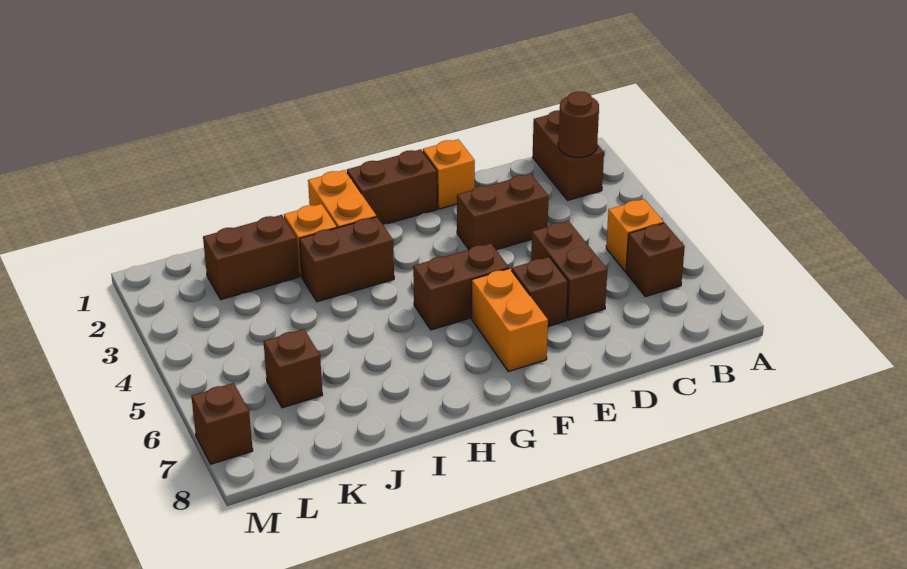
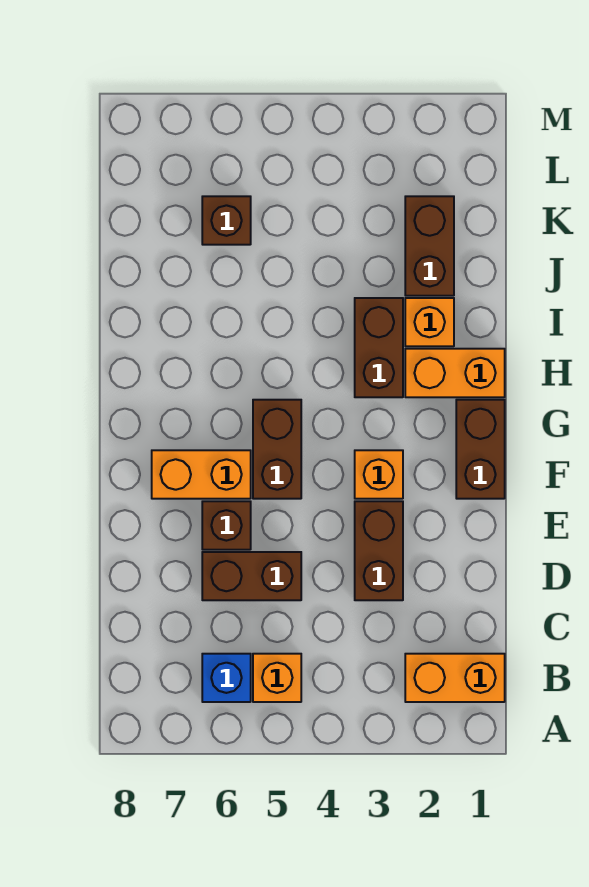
brown brick B1:B2 level 1 -> orange brick B1:B2 level 1
brown round brick B2 level 2 -> none
brown brick B6 level 1 -> blue brick B6 level 1
orange brick E1 level 1 -> orange brick F3 level 1
brown brick M7 level 1 -> none

